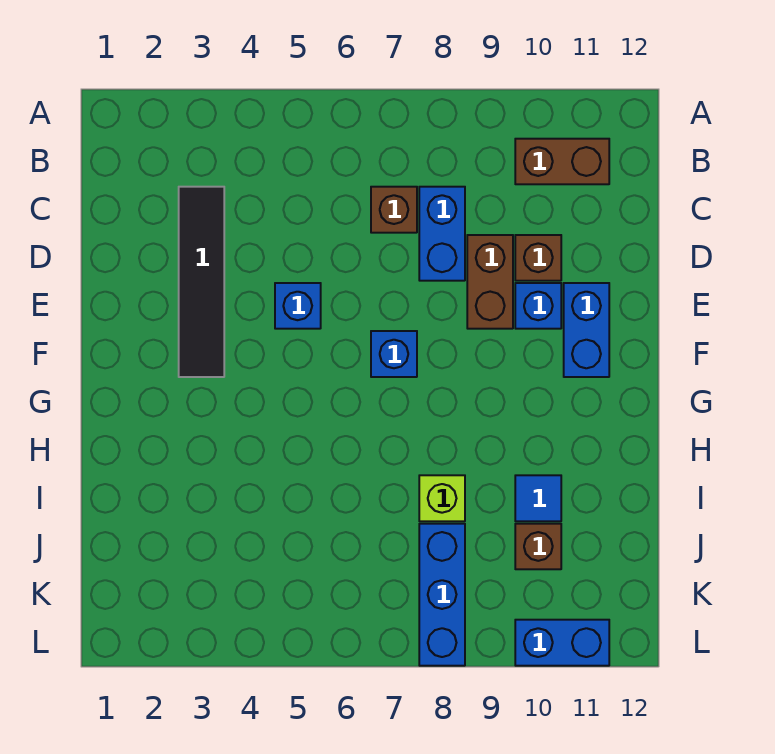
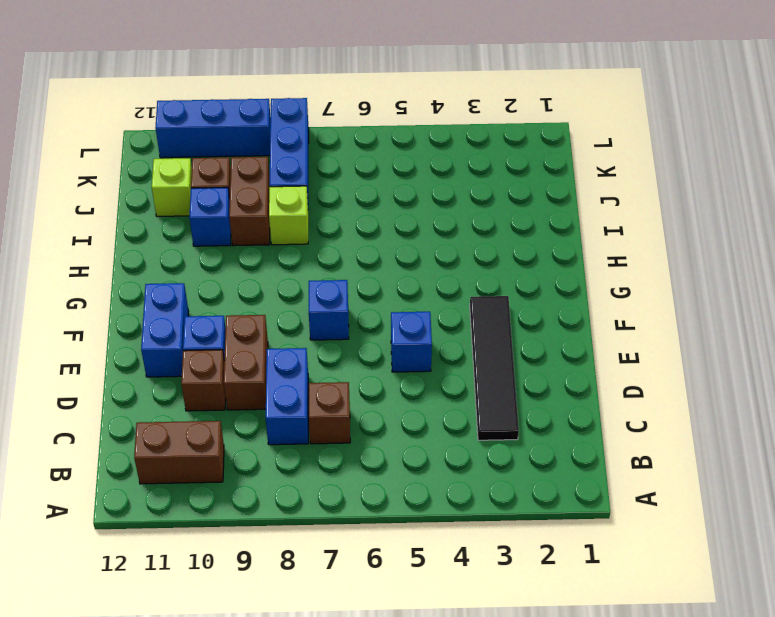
none -> brown brick I9:J9 level 1
blue tile I10 level 1 -> blue brick I10 level 1
none -> lime brick J11 level 1
blue brick L10:L11 level 1 -> blue brick L9:L11 level 1

